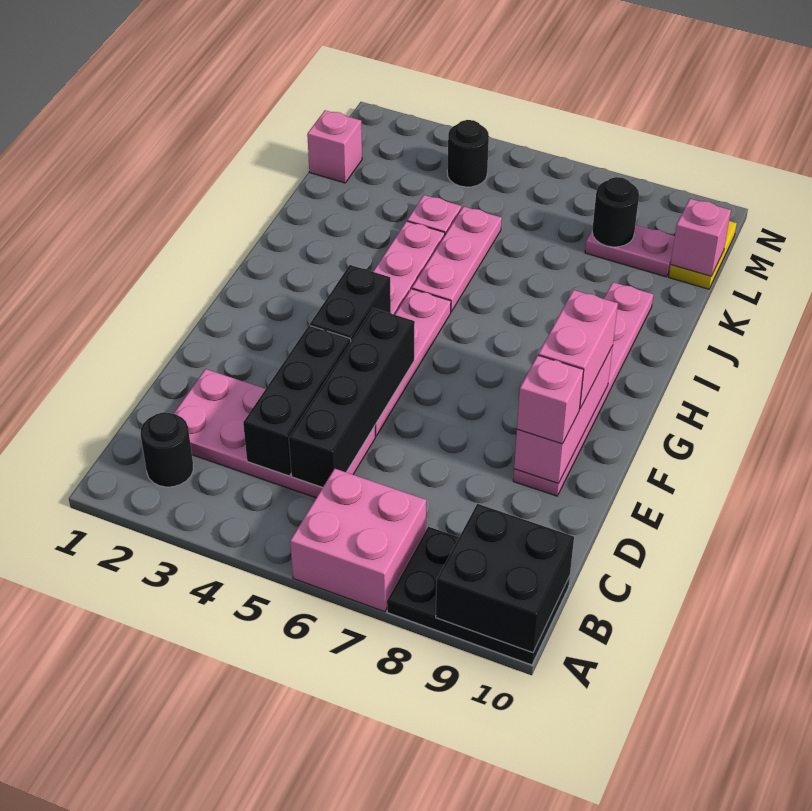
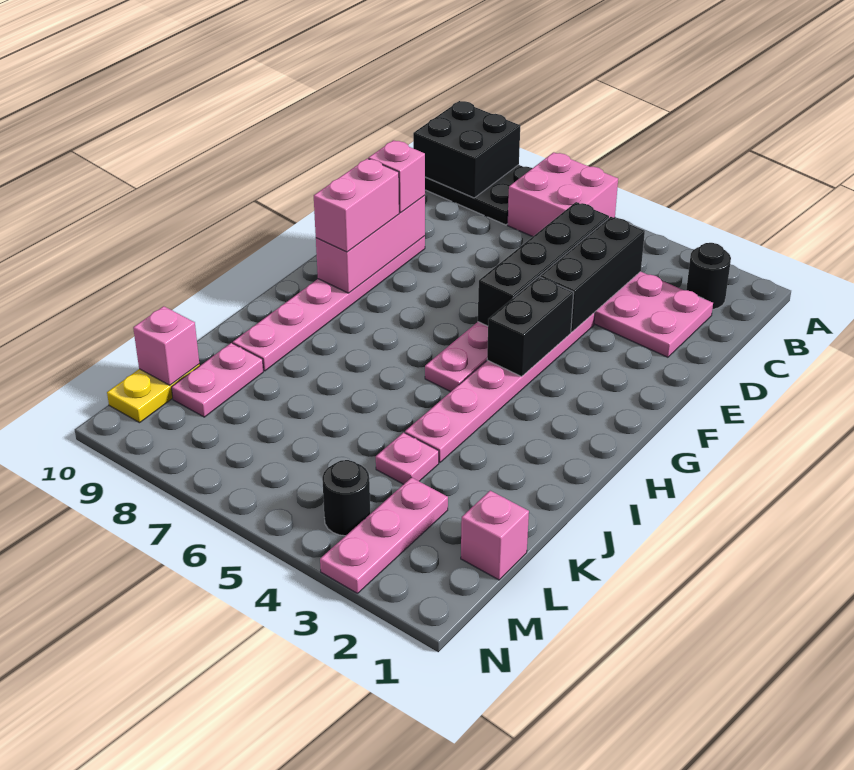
pink plate I5:K5 level 1 -> pink plate L3:N3 level 1
pink plate L8:L9 level 1 -> pink plate K9:L9 level 1
black round brick L8 level 2 -> none

